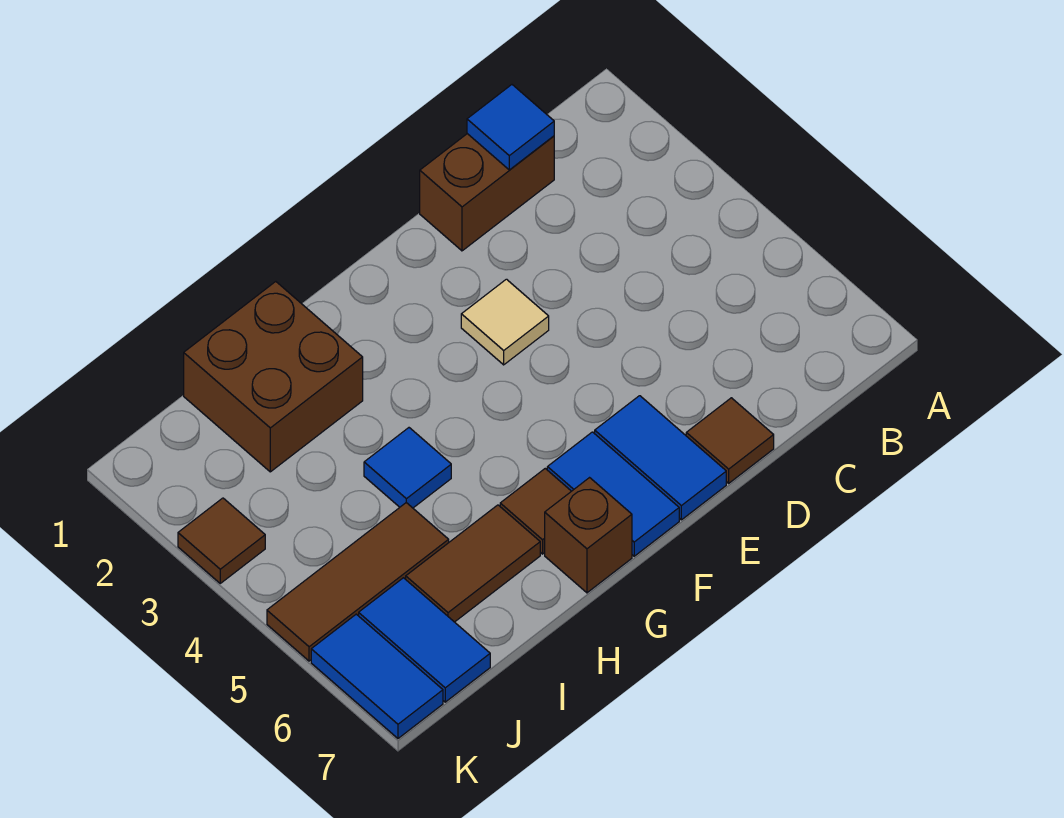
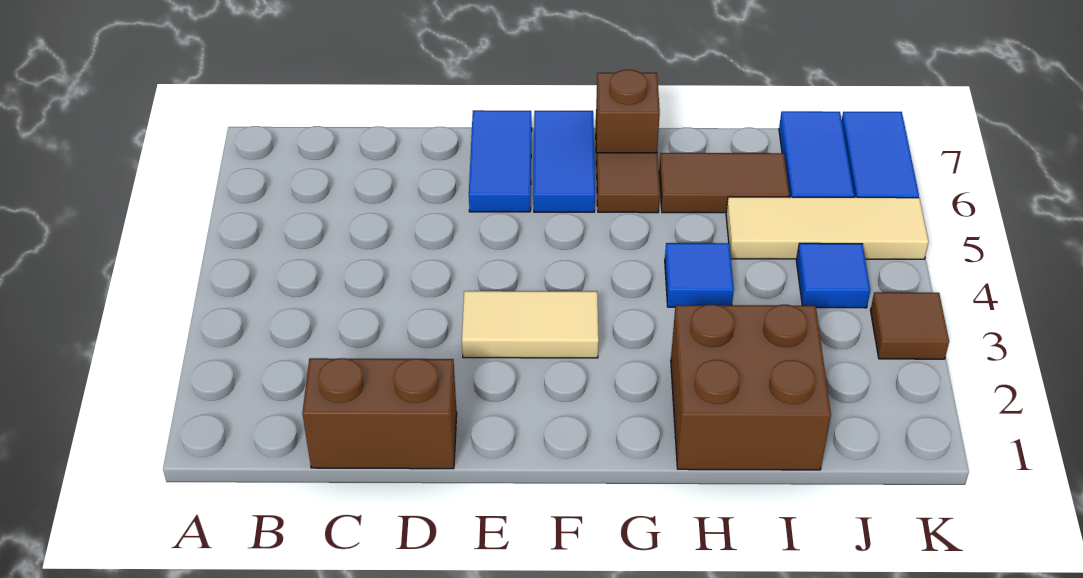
blue tile C1 level 2 -> blue tile J4 level 1
brown tile D7 level 1 -> none
tan tile E3 level 1 -> tan tile E3:F3 level 1
brown tile I5:K5 level 1 -> tan tile I5:K5 level 1

